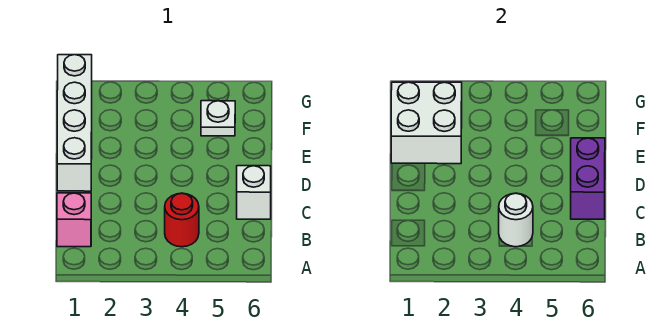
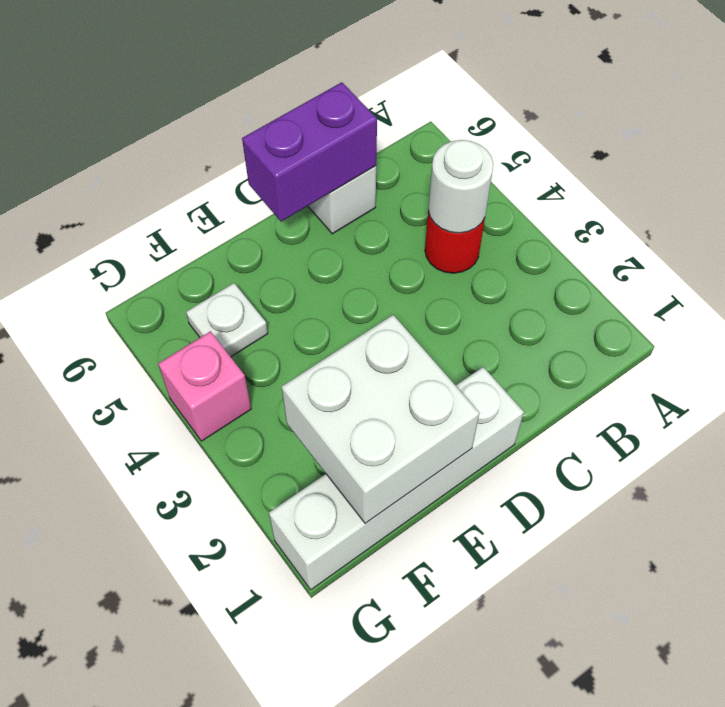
pink brick B1 level 1 -> pink brick G4 level 1

